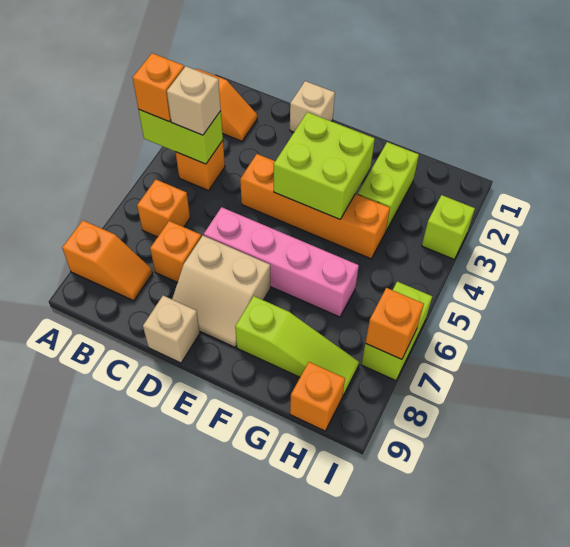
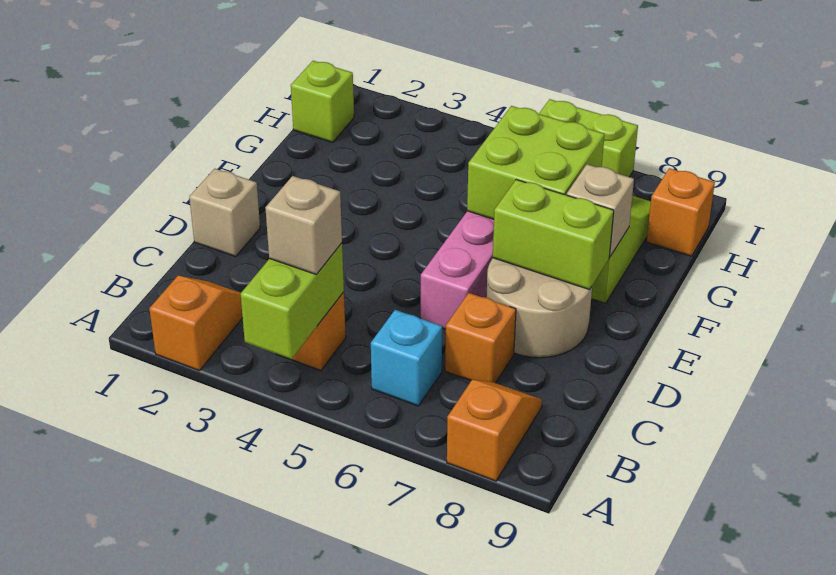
orange brick A4 level 3 -> none
orange brick B6 level 1 -> cyan brick B6 level 1
orange brick D4:G4 level 1 -> none
tan slope D7:E8 level 1 top 7 -> tan round brick D7:E8 level 1
tan brick D9 level 1 -> tan brick F8 level 2
lime brick E3:F4 level 2 -> lime brick F6:G7 level 2
lime brick G2:G3 level 1 -> lime brick E7:E8 level 2
lime brick I3 level 1 -> lime brick H1 level 1
orange brick I7 level 2 -> none

